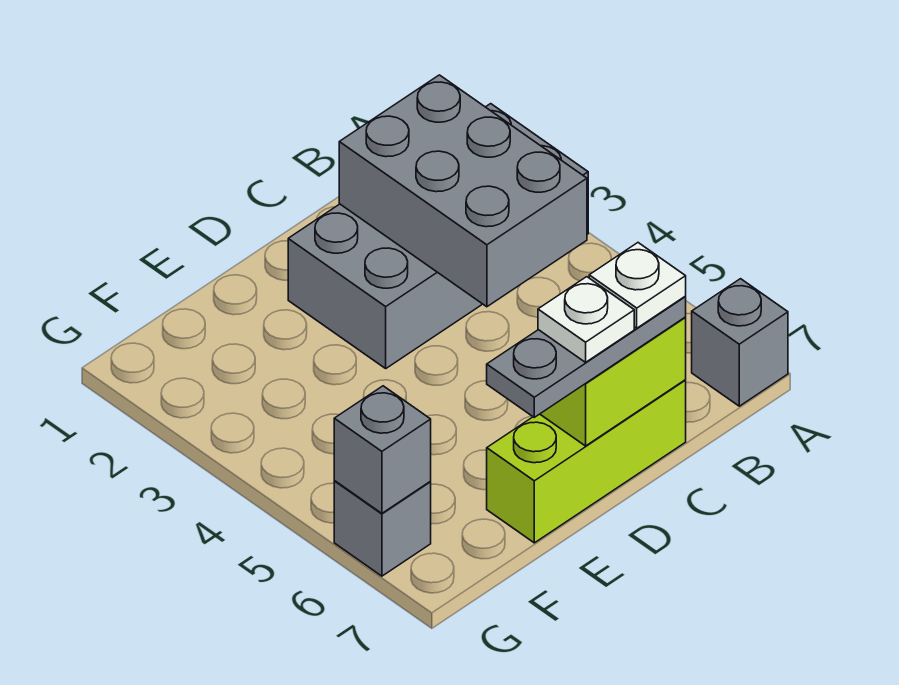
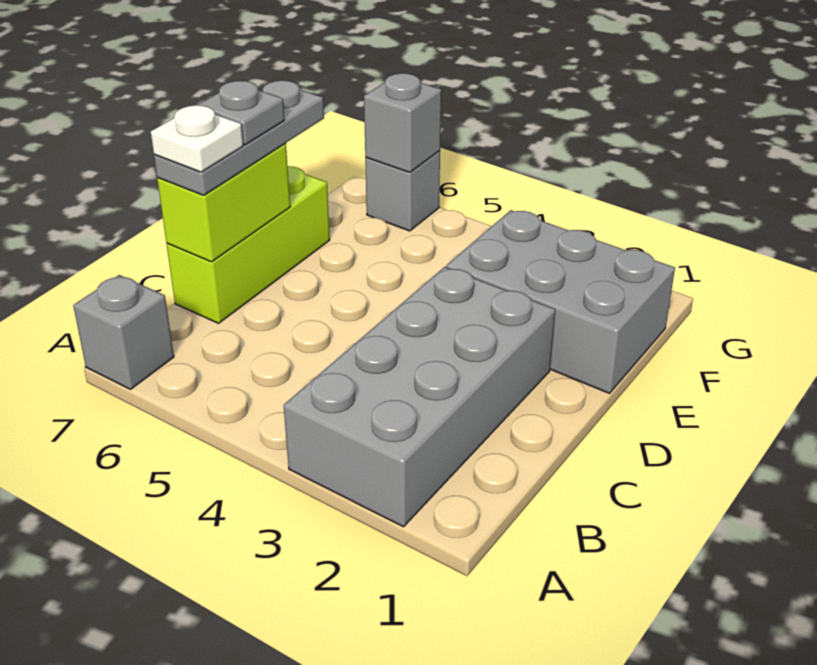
grey brick B2:C4 level 2 -> grey brick E1:F3 level 1
white plate D7 level 4 -> grey plate D7 level 4

